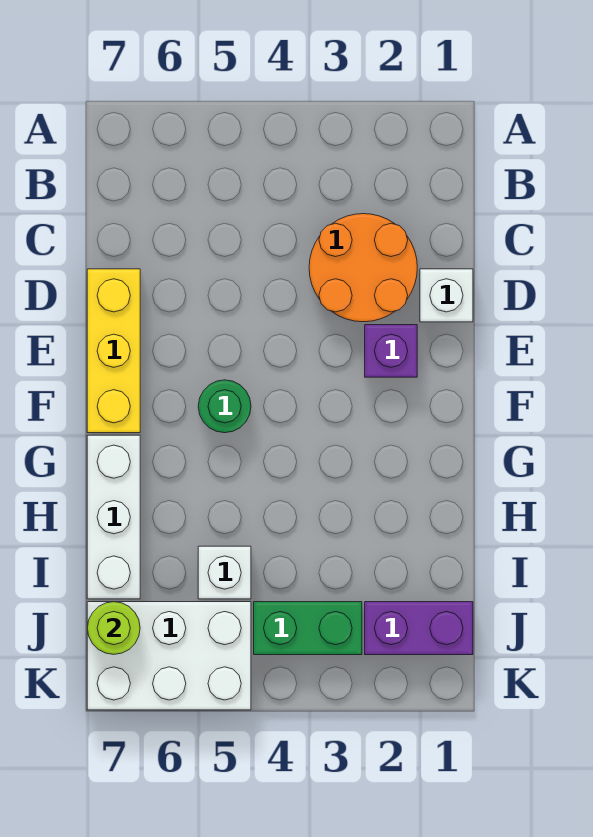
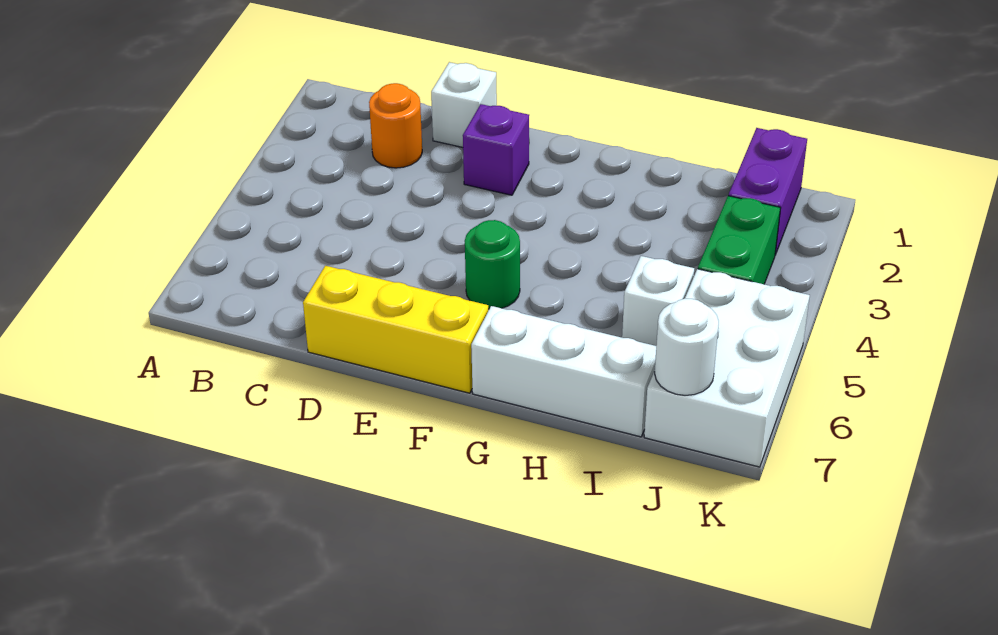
orange round brick C2:D3 level 1 -> orange round brick C2 level 1
lime round brick J7 level 2 -> white round brick J7 level 2

